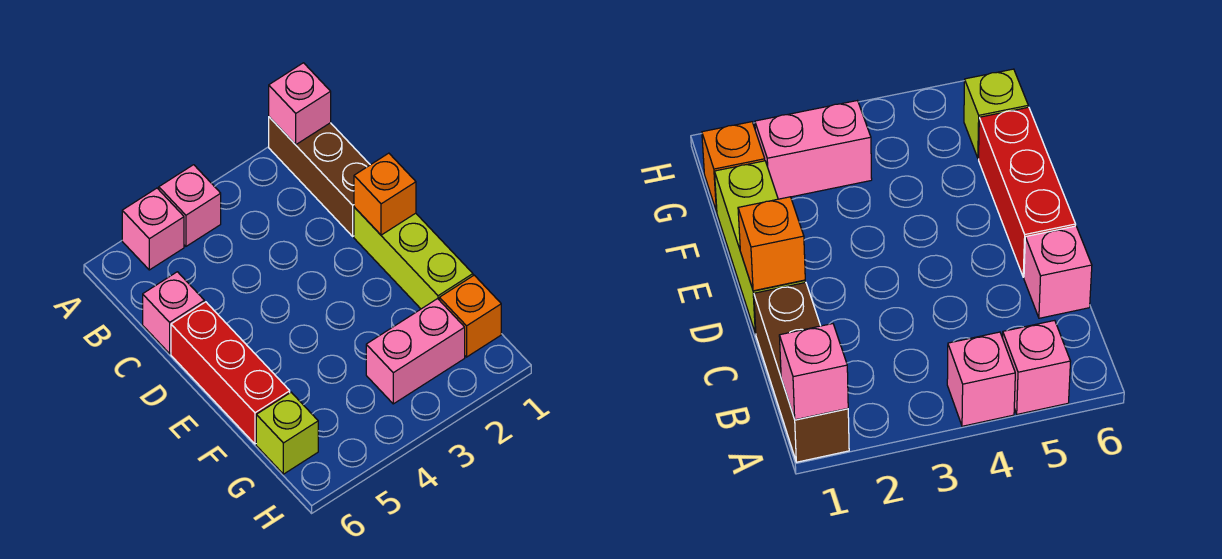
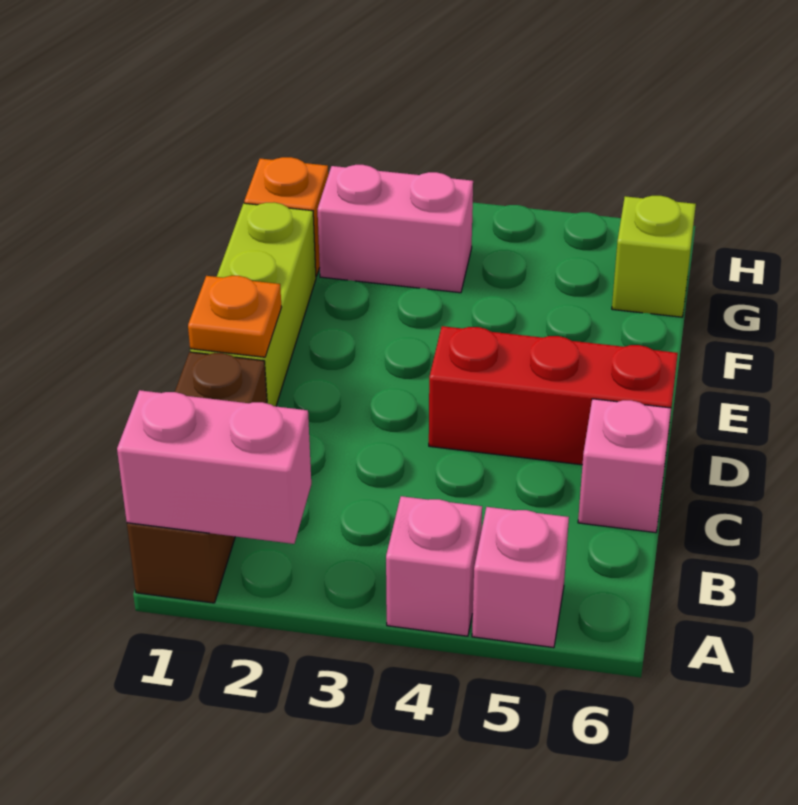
pink brick A1 level 2 -> pink brick A1:A2 level 2
orange brick D1 level 2 -> orange plate D1 level 2
red brick D6:F6 level 1 -> red brick D4:D6 level 1

